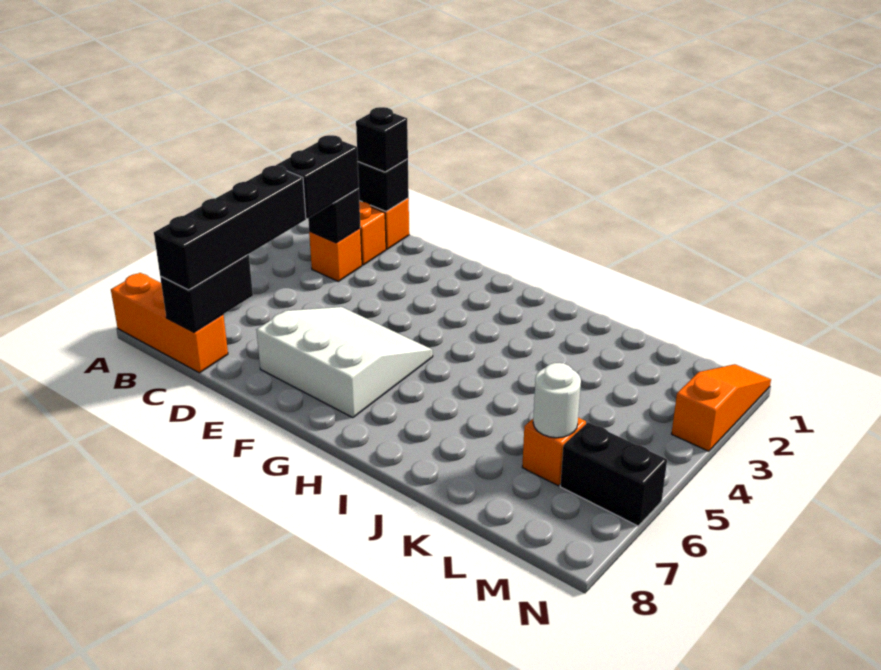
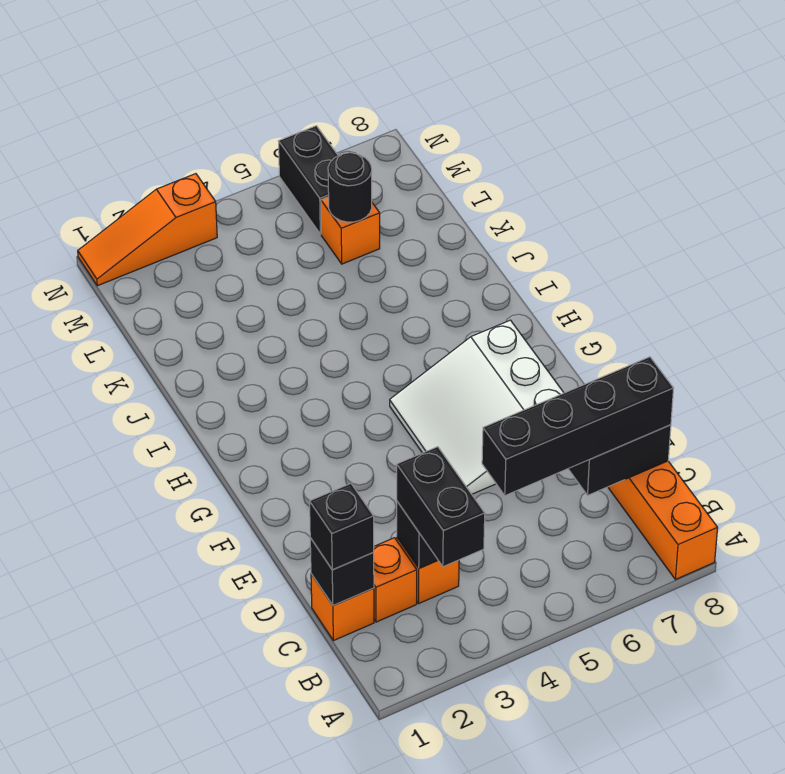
black brick C3:C4 level 3 -> black brick B3:C3 level 3
white round brick L6 level 2 -> black round brick L6 level 2

